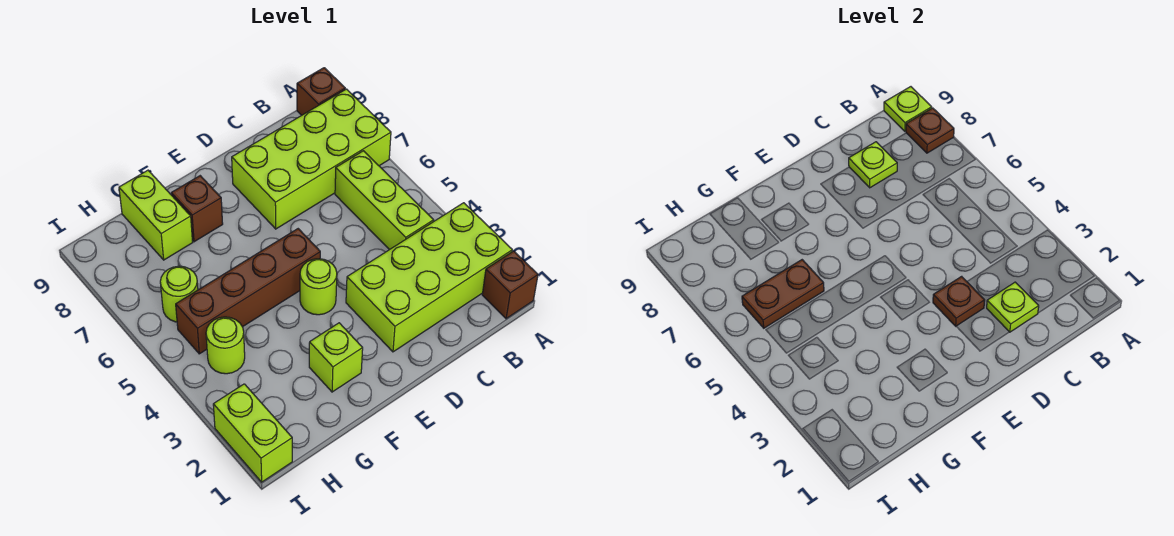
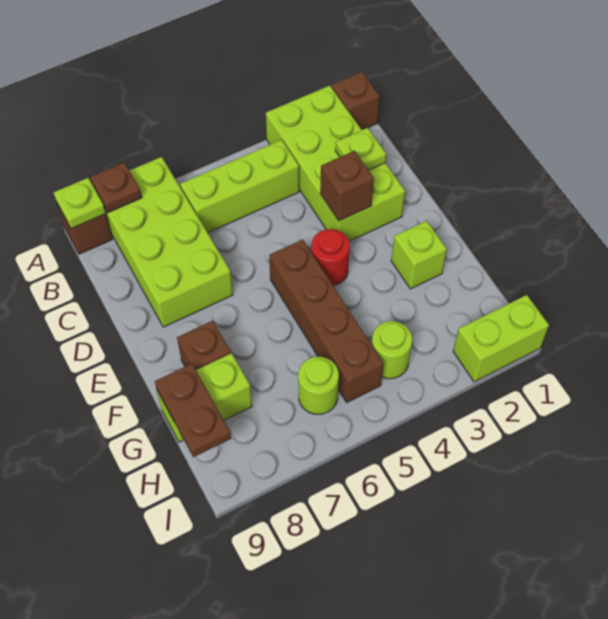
lime plate C8 level 2 -> none
brown plate D3 level 2 -> brown brick D3 level 2
lime round brick E4 level 1 -> red round brick E4 level 1
brown plate G6:H6 level 2 -> brown plate G9:H9 level 2

